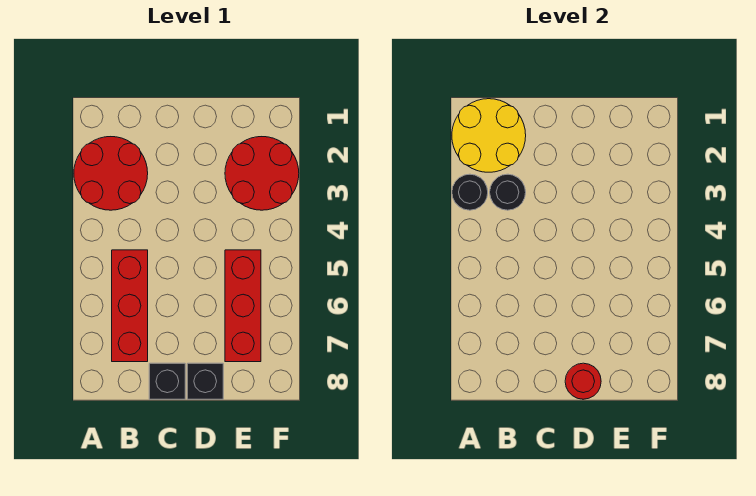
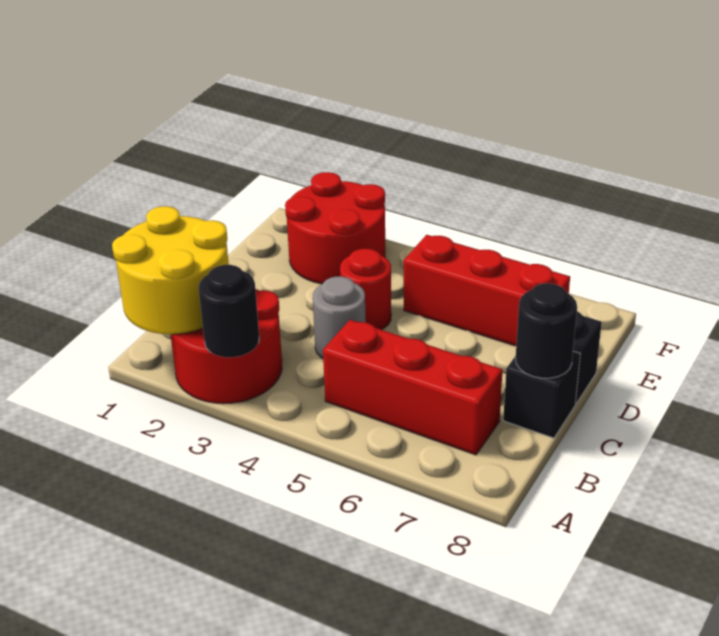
black round brick B3 level 2 -> black round brick C8 level 2
none -> grey round brick C4 level 1
red round brick D8 level 2 -> red round brick D4 level 1

